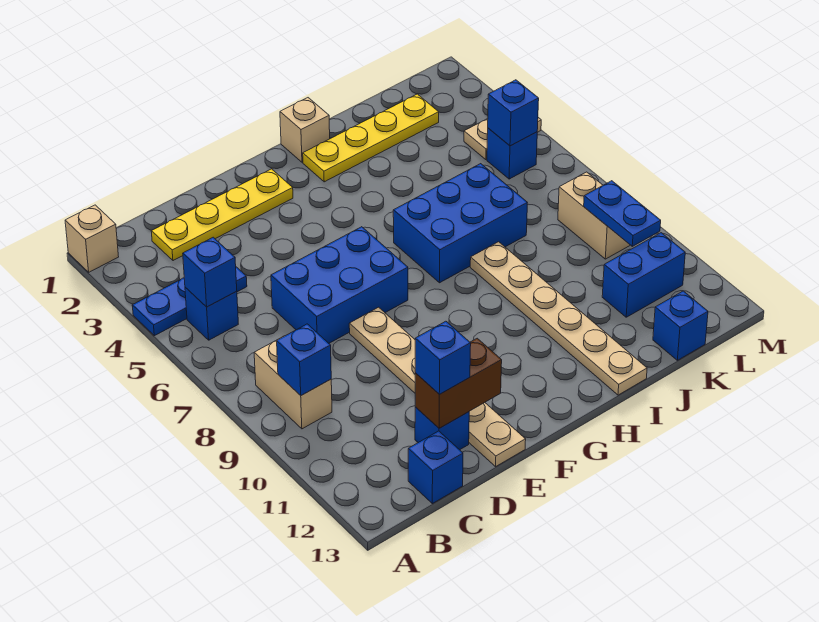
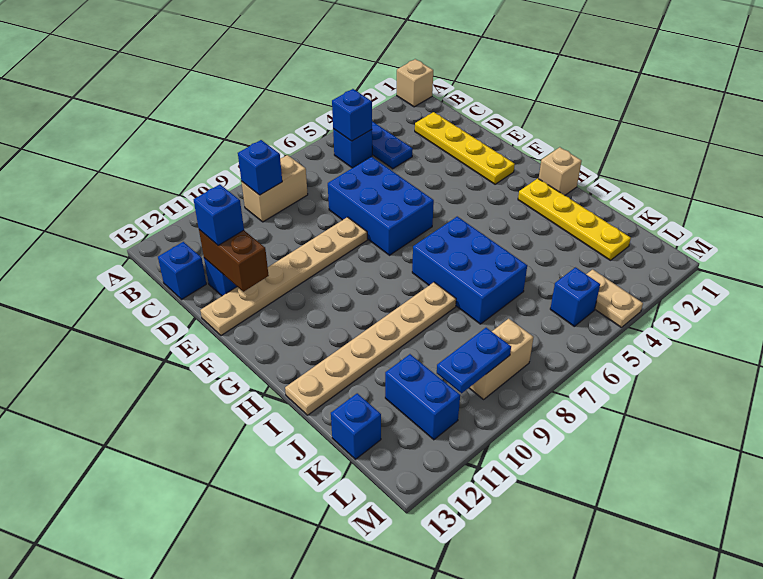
blue brick L5 level 2 -> none

